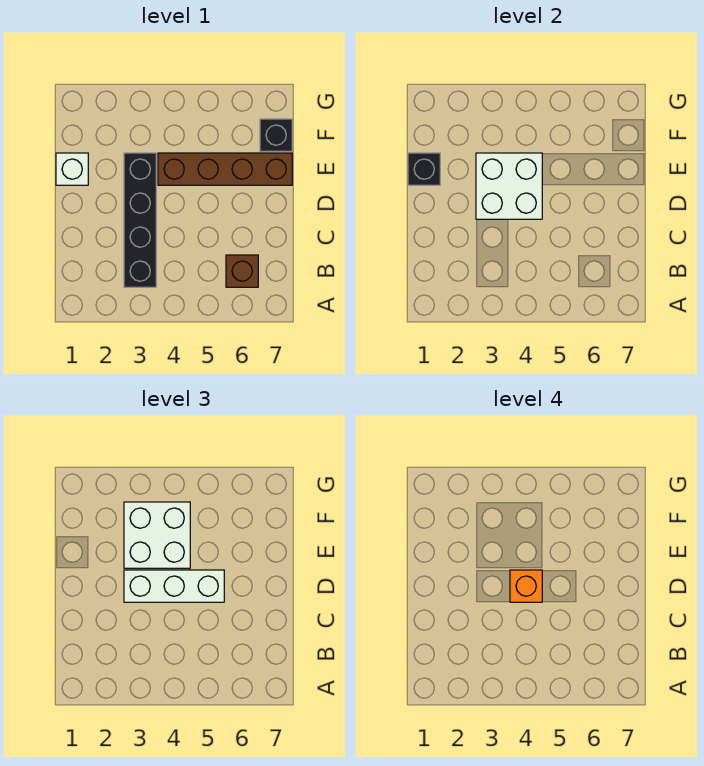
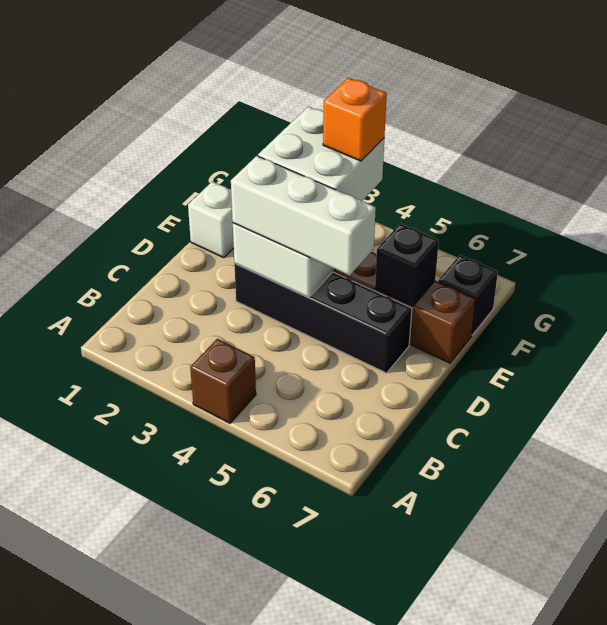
black brick B3:E3 level 1 -> black brick D3:D6 level 1
brown brick B6 level 1 -> brown brick A4 level 1
orange brick D4 level 4 -> orange brick F4 level 4
black brick E1 level 2 -> black brick E6 level 2

